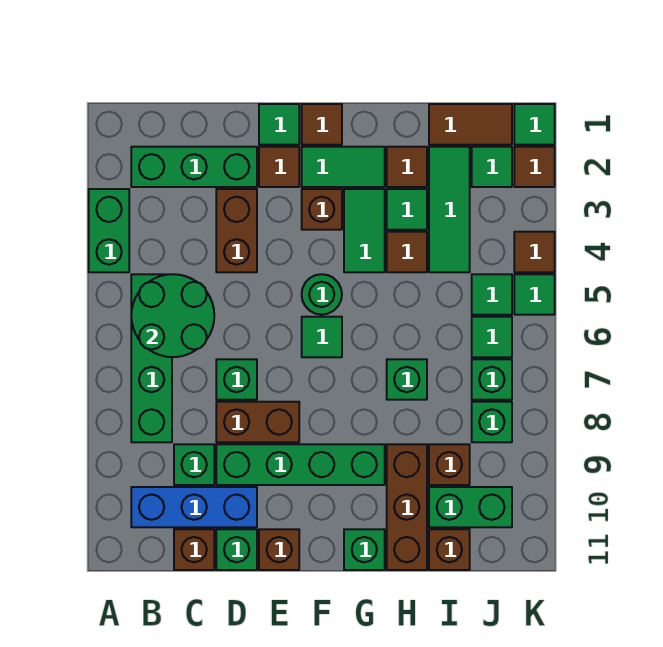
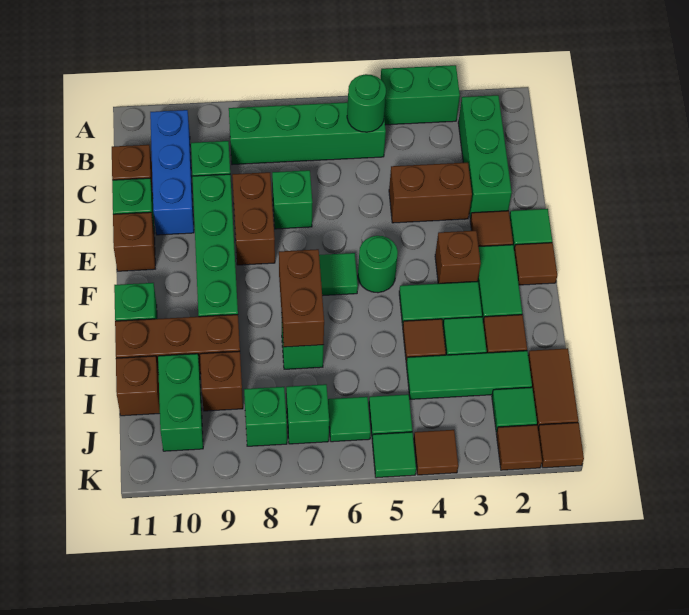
green round brick B5:C6 level 2 -> green round brick B5 level 2
none -> brown brick G7:H7 level 2
green tile K1 level 1 -> brown tile K1 level 1

